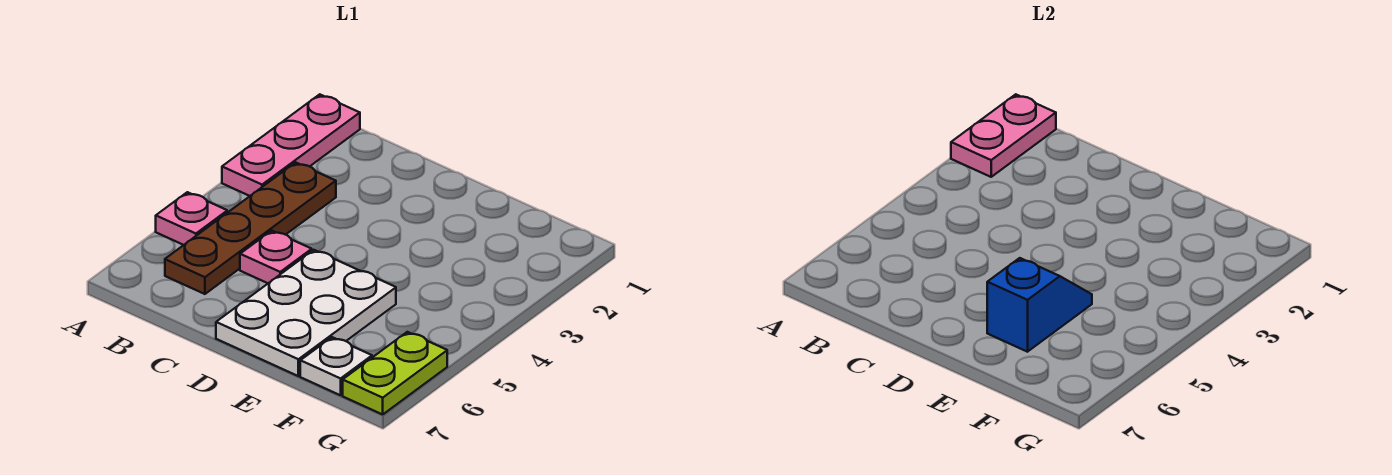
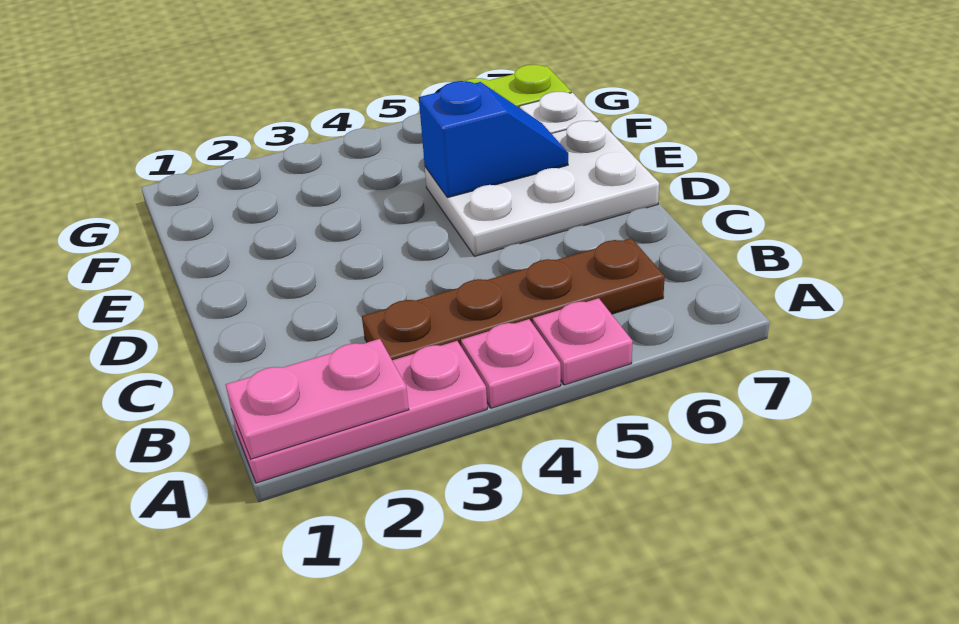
pink plate C5 level 1 -> pink plate A4 level 1
blue slope E5:E6 level 2 top 6 -> blue slope E5:E6 level 2 top 5

